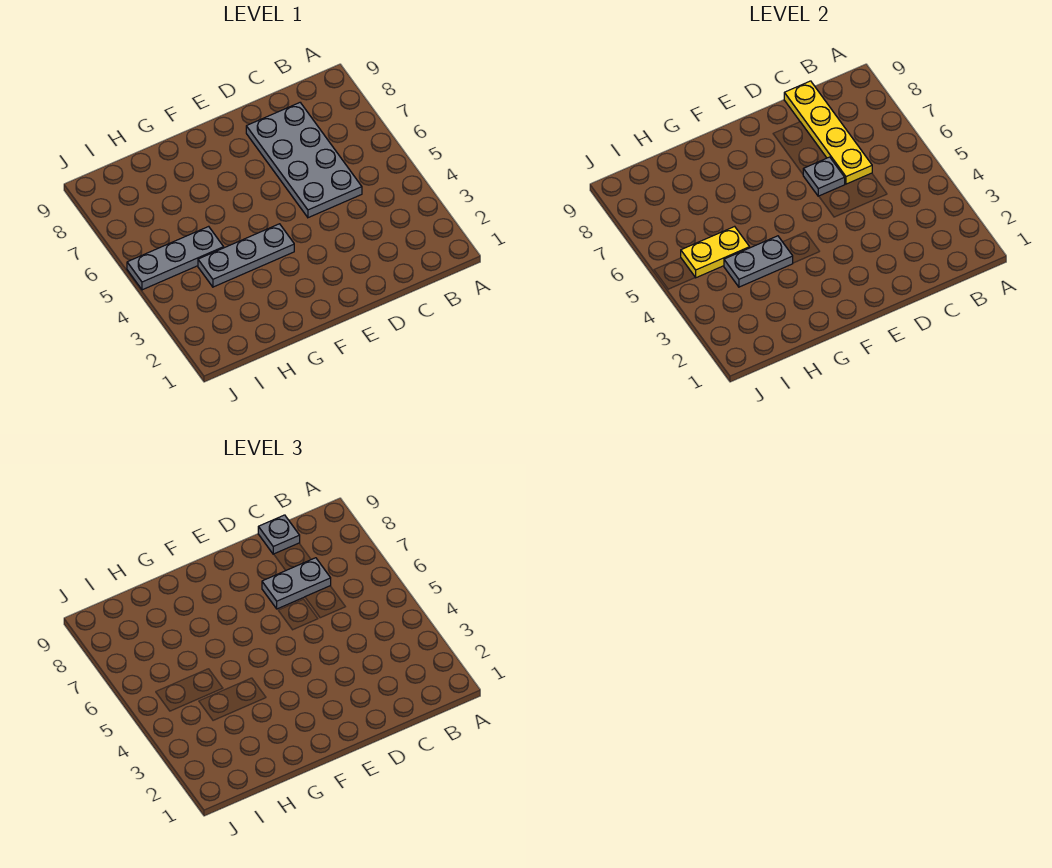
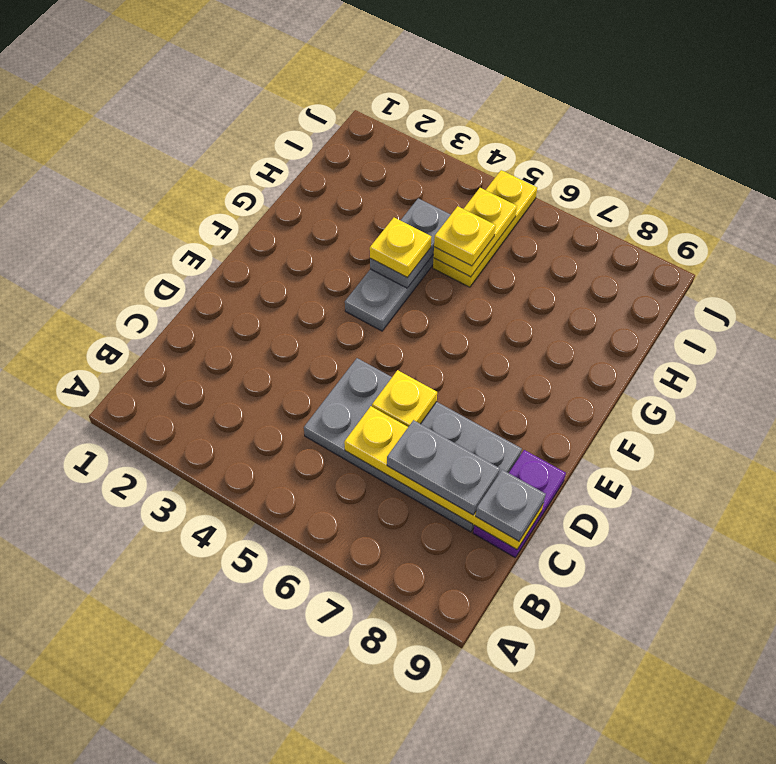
grey plate C7:D7 level 3 -> grey plate C7:C8 level 3
none -> purple plate C9:D9 level 1
grey plate D6 level 2 -> yellow plate D6 level 2
none -> yellow plate G4 level 3
grey plate H5:J5 level 1 -> yellow plate H5:J5 level 1
none -> yellow plate H5 level 3

